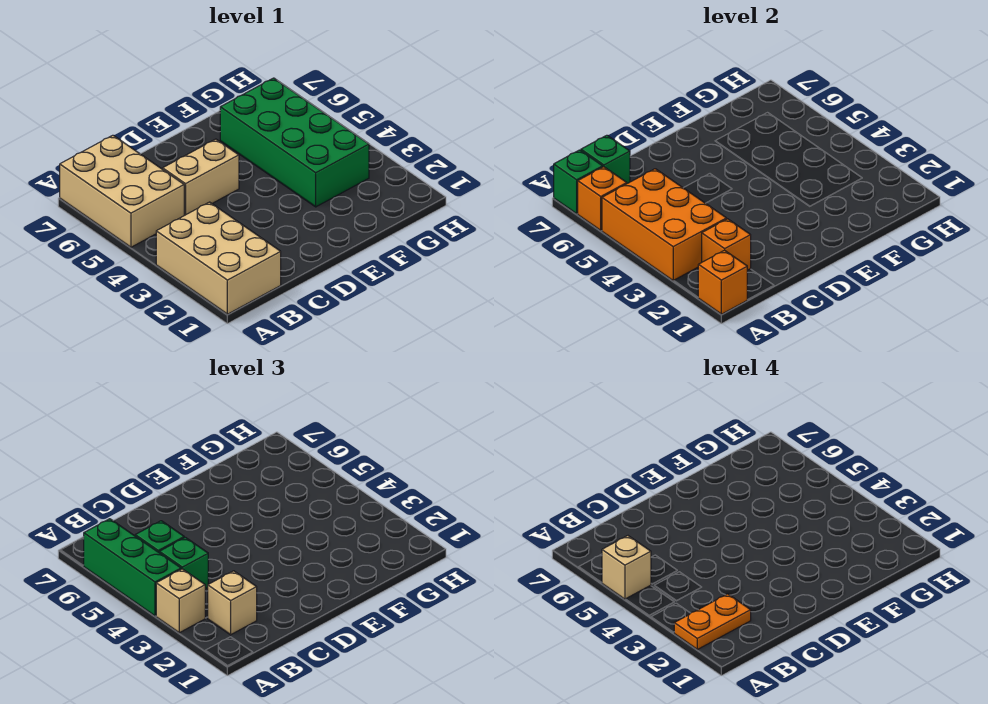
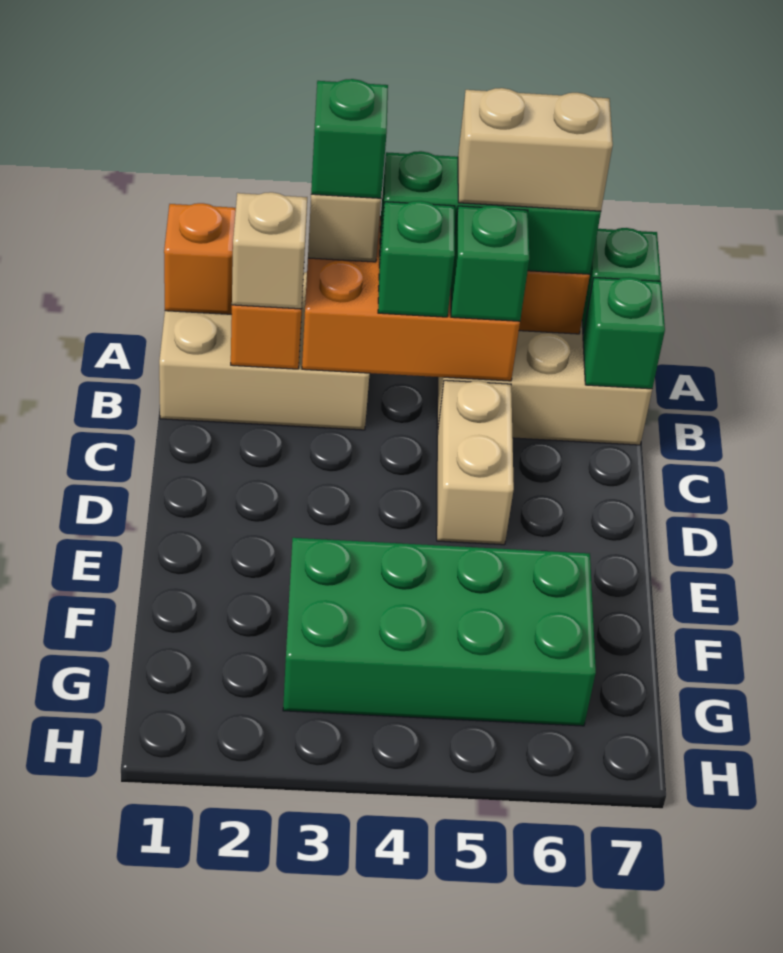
orange plate A2:B2 level 4 -> none
none -> green brick A3 level 4
tan brick A5 level 4 -> tan brick A5:A6 level 4

